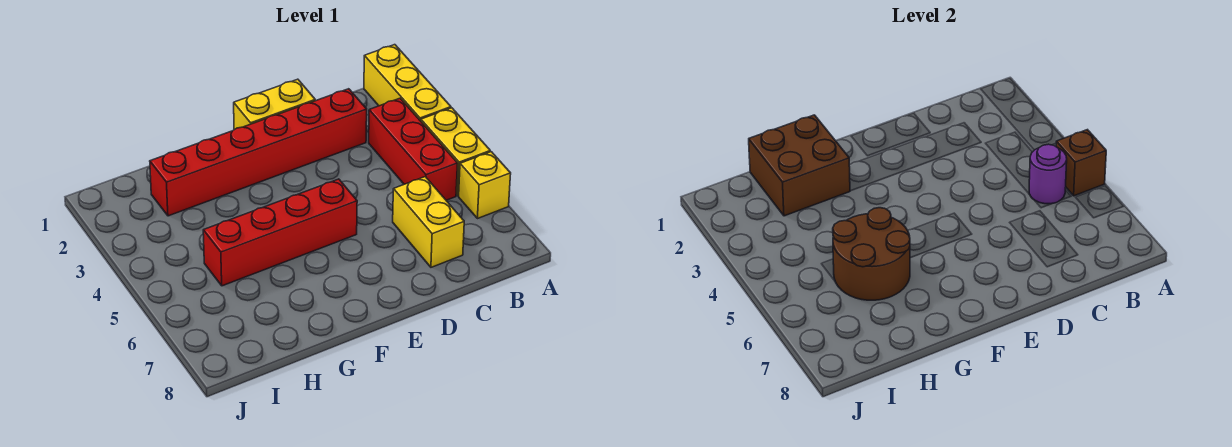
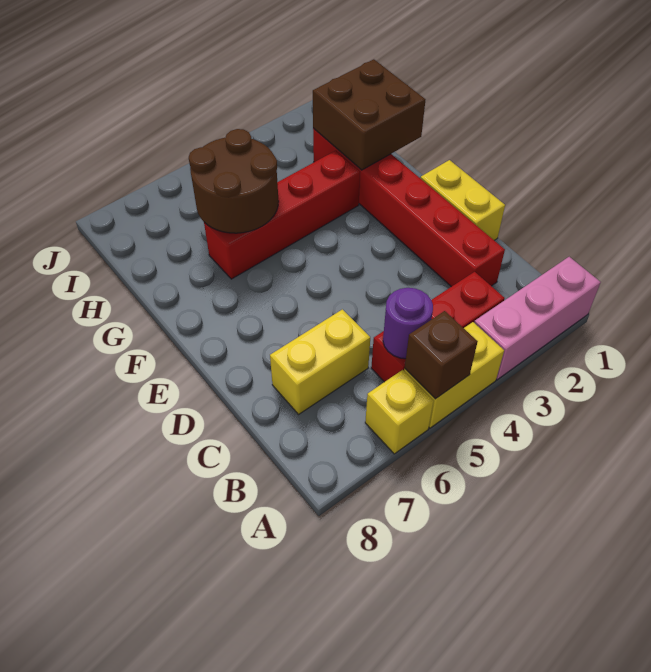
yellow brick A1:A3 level 1 -> pink brick A1:A3 level 1
red brick E5:H5 level 1 -> red brick G3:G6 level 1

